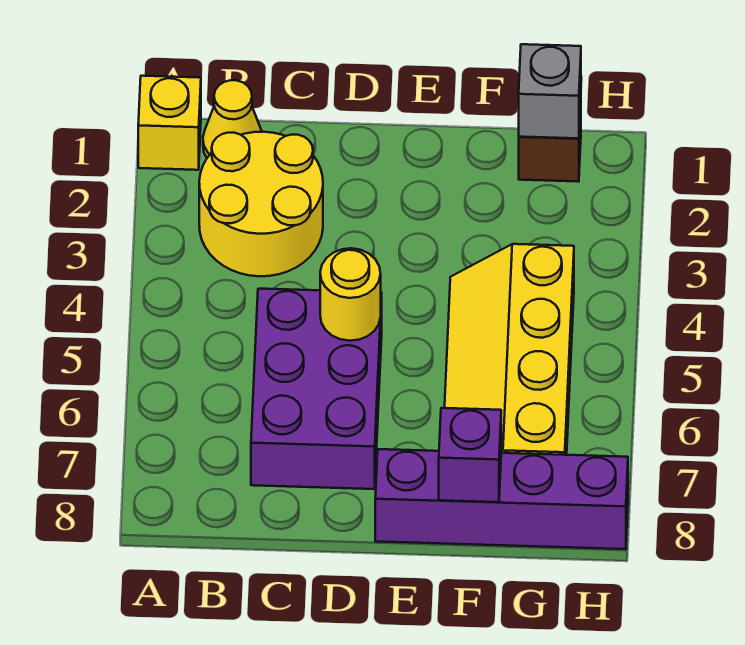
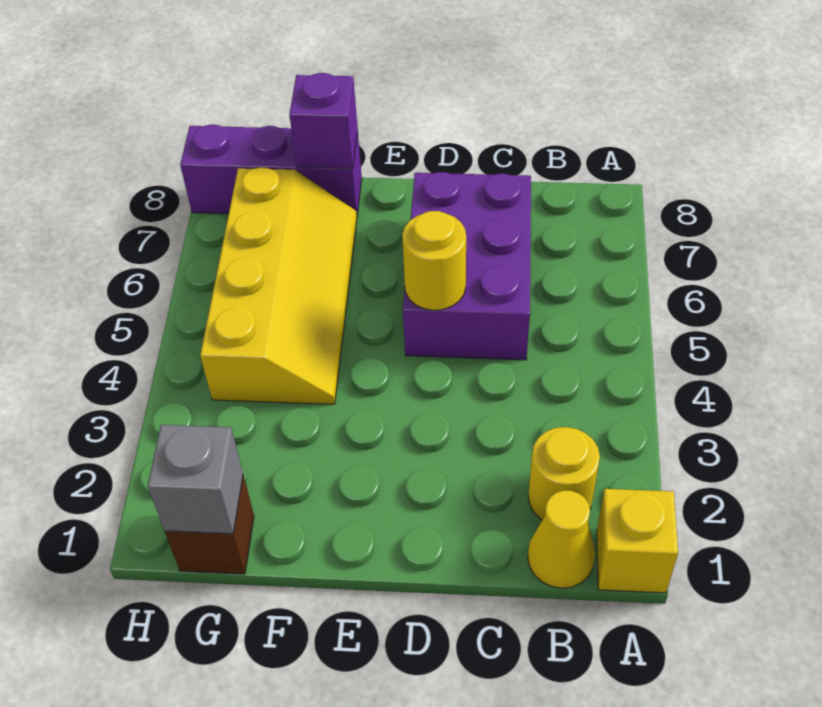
yellow round brick B2:C3 level 1 -> yellow round brick B2 level 1
purple brick E8:H8 level 1 -> purple brick F8:H8 level 1

